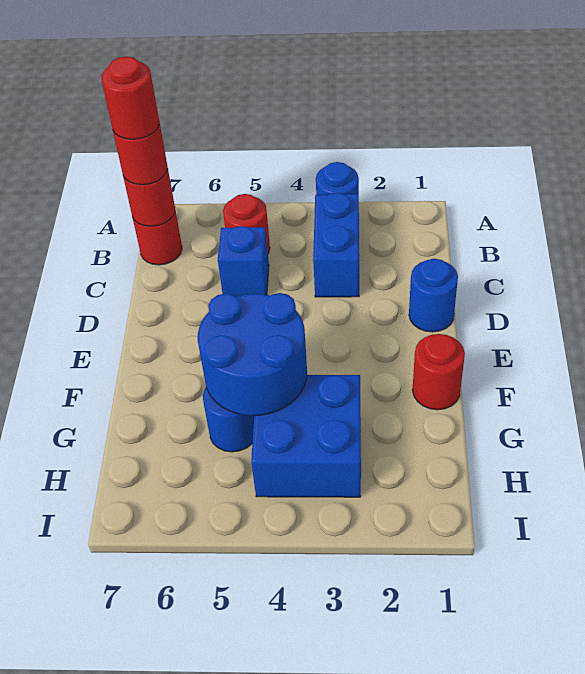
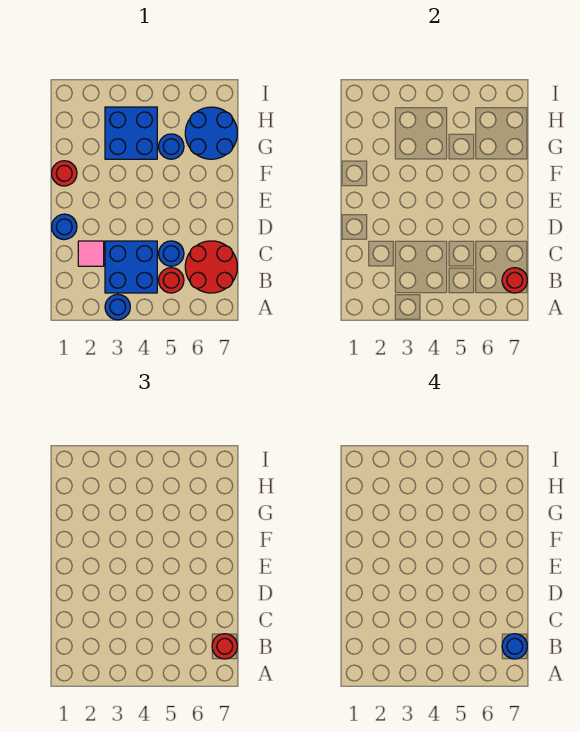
blue brick B3:C3 level 1 -> blue brick B3:C4 level 1
red round brick B7 level 1 -> red round brick B6:C7 level 1
red round brick B7 level 4 -> blue round brick B7 level 4
none -> pink tile C2 level 1
blue brick C5 level 1 -> blue round brick C5 level 1
blue round brick F4:G5 level 2 -> blue round brick G6:H7 level 1

